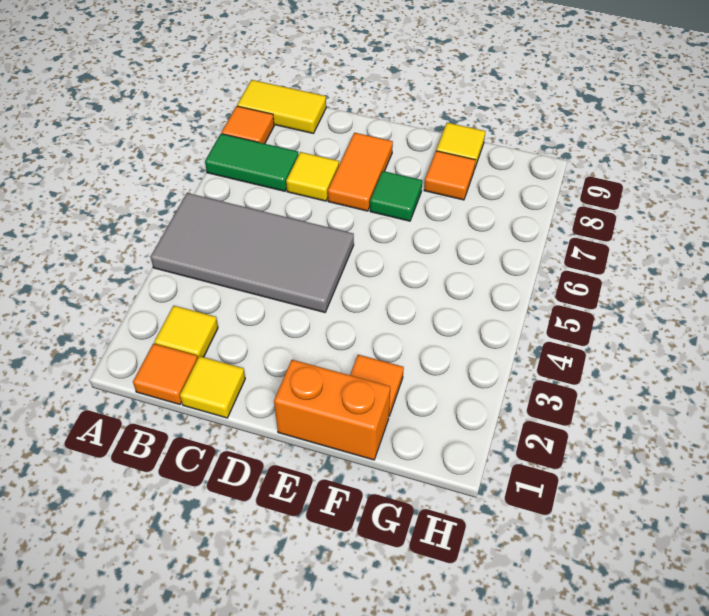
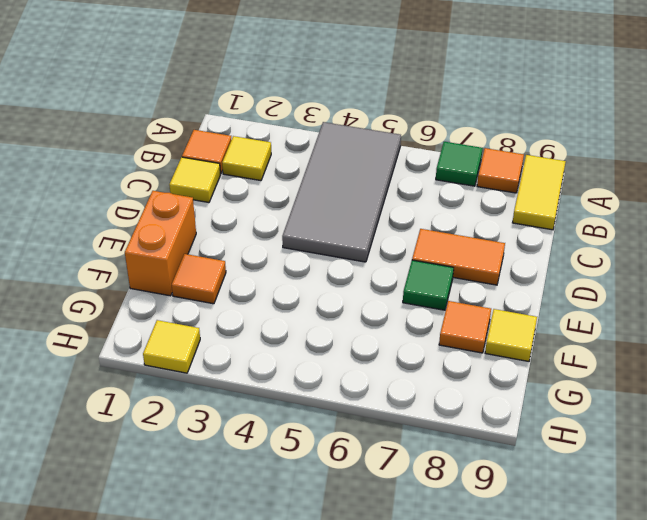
green tile A7:B7 level 1 -> green tile A7 level 1
yellow tile C7 level 1 -> yellow tile H2 level 1

